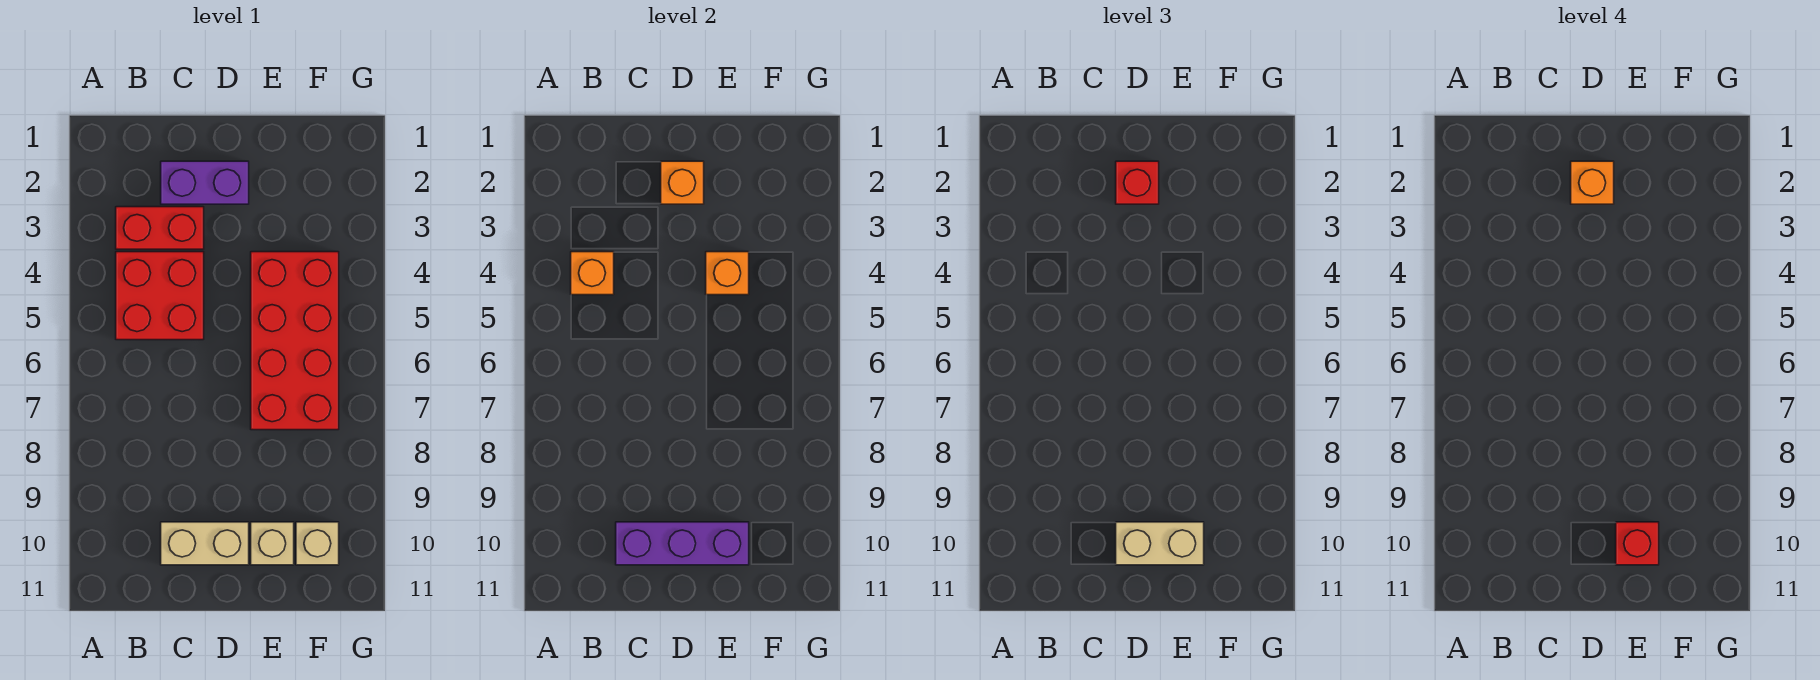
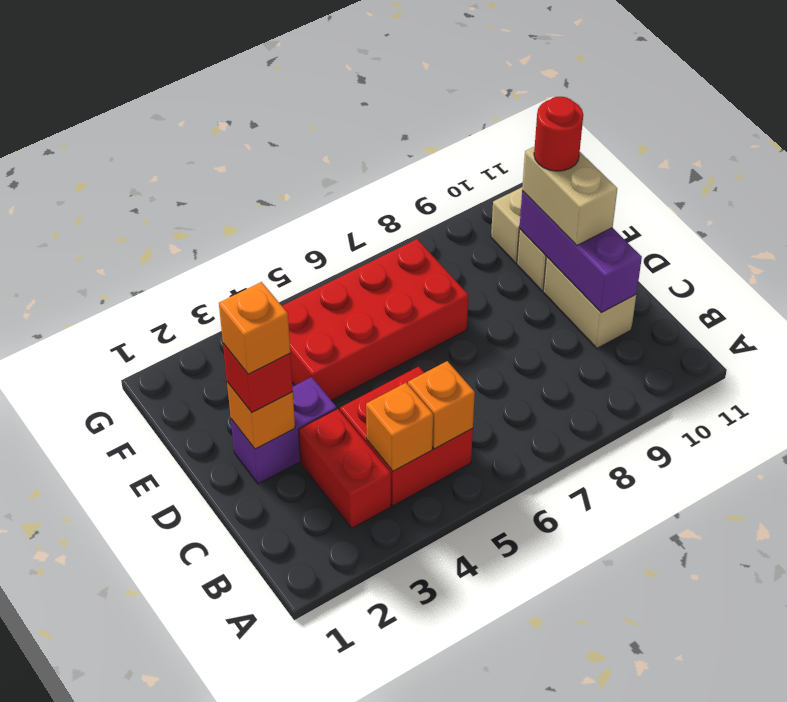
purple brick C2:D2 level 1 -> purple brick D2:D3 level 1
orange brick E4 level 2 -> orange brick B5 level 2
red brick E10 level 4 -> red round brick E10 level 4

